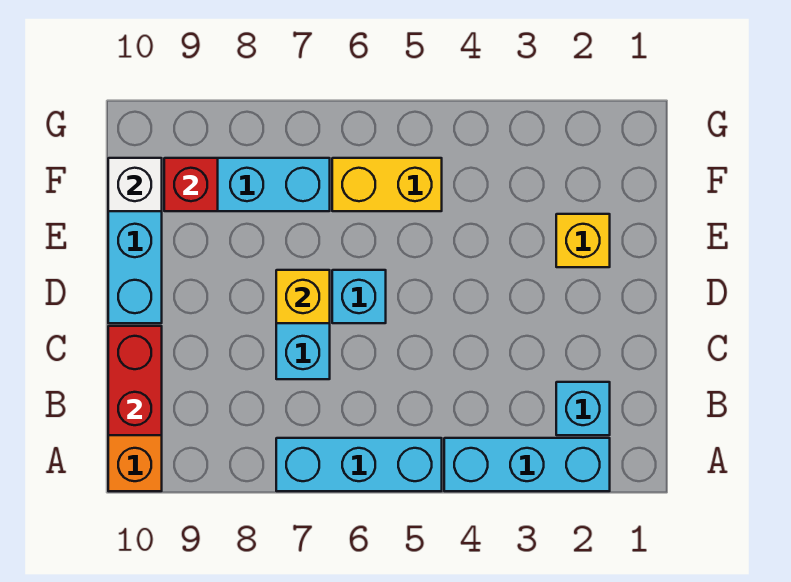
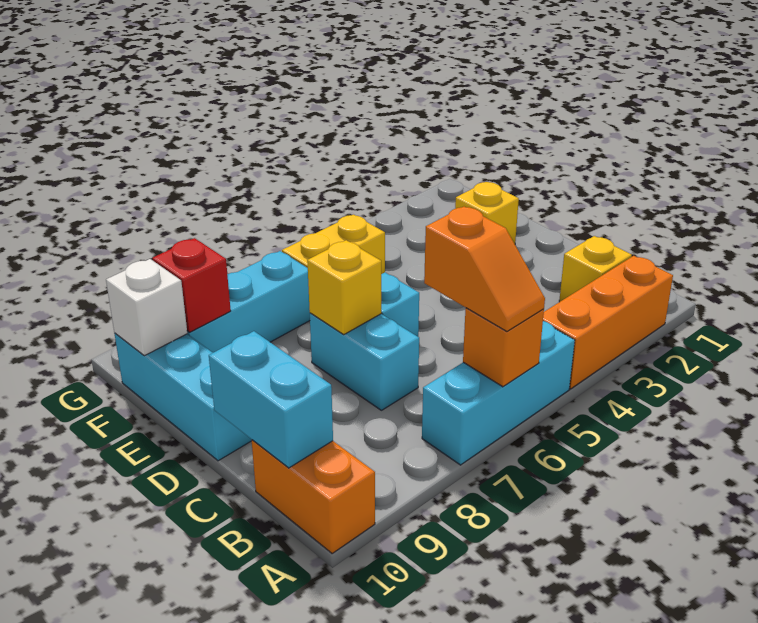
cyan brick A2:A4 level 1 -> orange brick A2:A4 level 1
none -> orange brick A6 level 2
none -> orange slope A6:B6 level 3 top B
cyan brick B2 level 1 -> yellow brick B2 level 1
red brick B10:C10 level 2 -> cyan brick B10:C10 level 2

